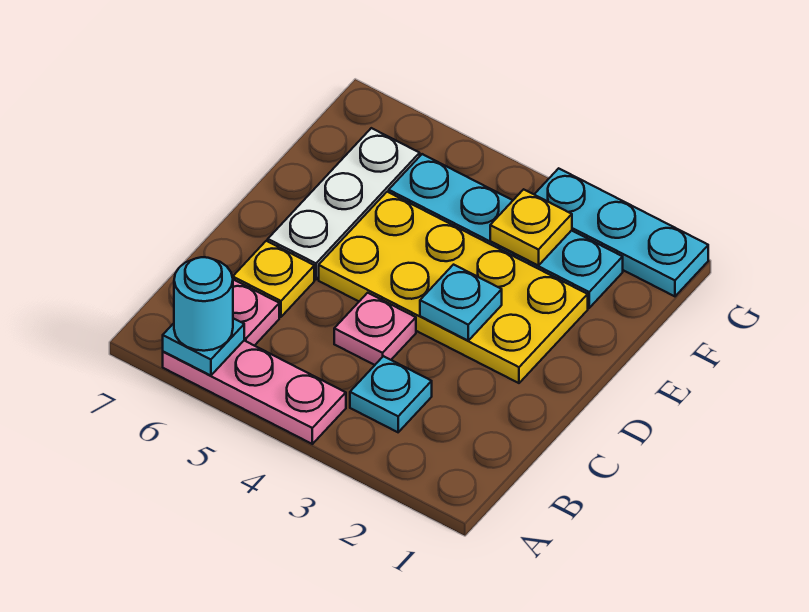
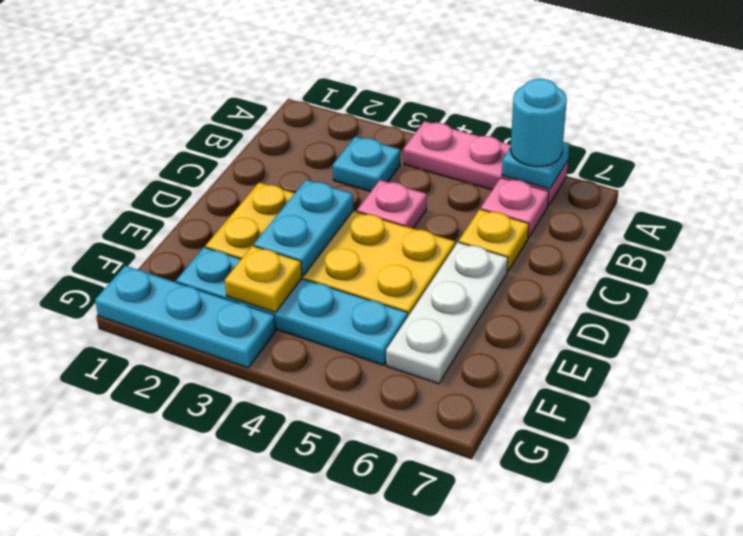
cyan plate D3 level 2 -> cyan plate D3:E3 level 2

